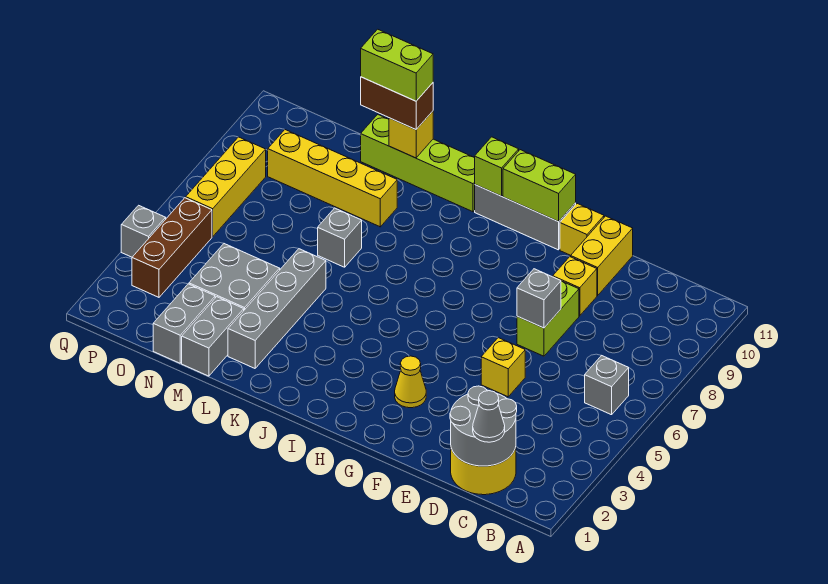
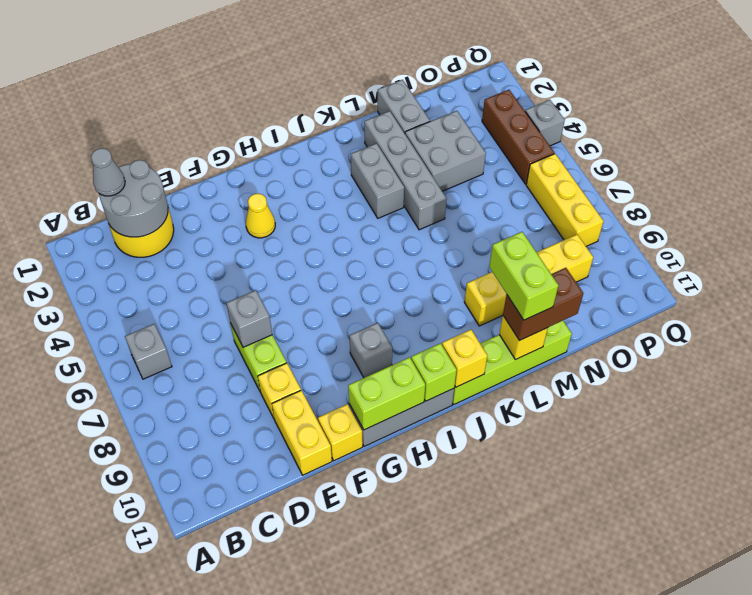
yellow brick E5 level 1 -> yellow brick J11 level 2
grey brick L7 level 1 -> grey brick H9 level 1
lime brick L11:M11 level 4 -> lime brick L10:L11 level 4
grey brick N1:N2 level 1 -> grey brick K3:K4 level 1

